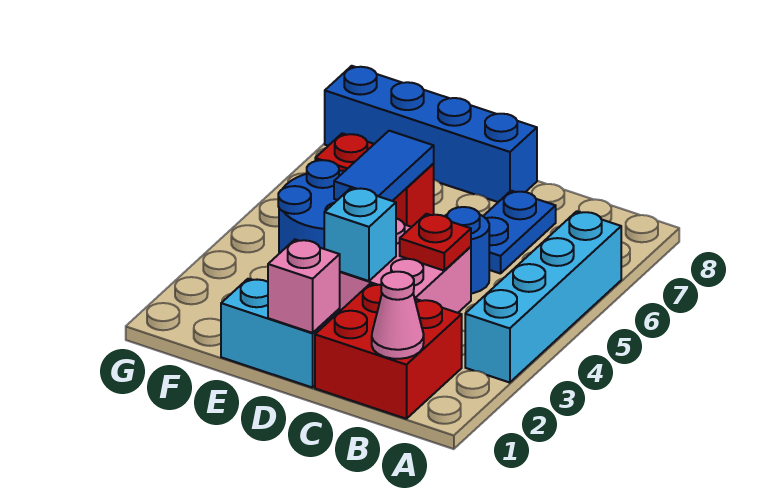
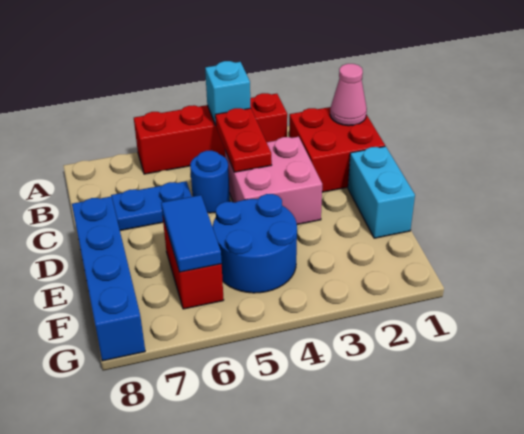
cyan brick A3:A6 level 1 -> red brick A3:A6 level 1
red plate C4 level 2 -> red plate B4:C4 level 2
pink brick D1 level 2 -> none
cyan brick D3 level 2 -> cyan brick A4 level 2
blue tile E5:E6 level 2 -> blue tile E6:F6 level 2

